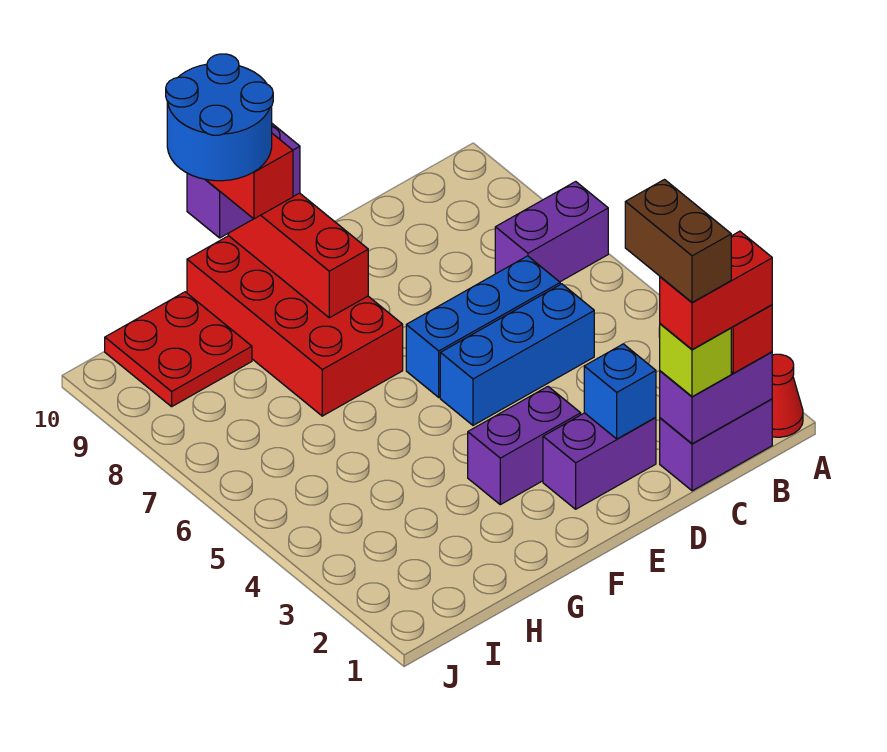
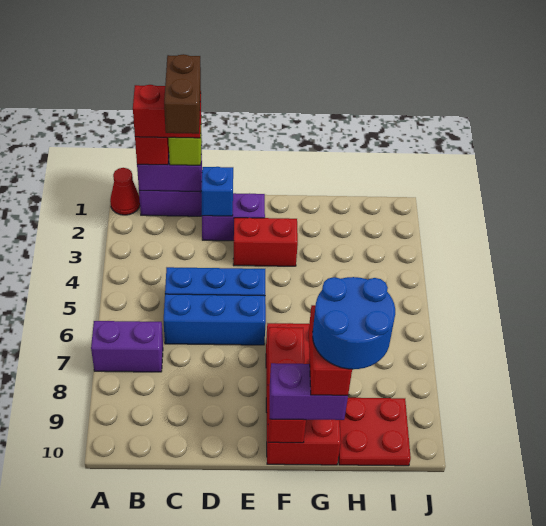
purple brick E3:F3 level 1 -> red brick E3:F3 level 1

